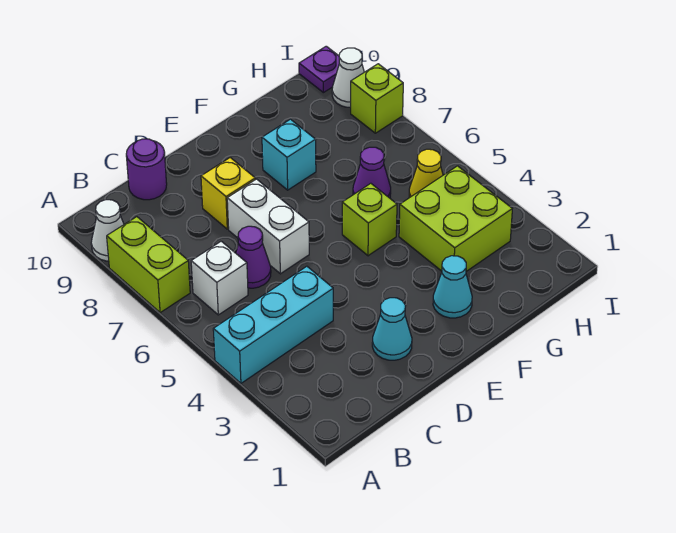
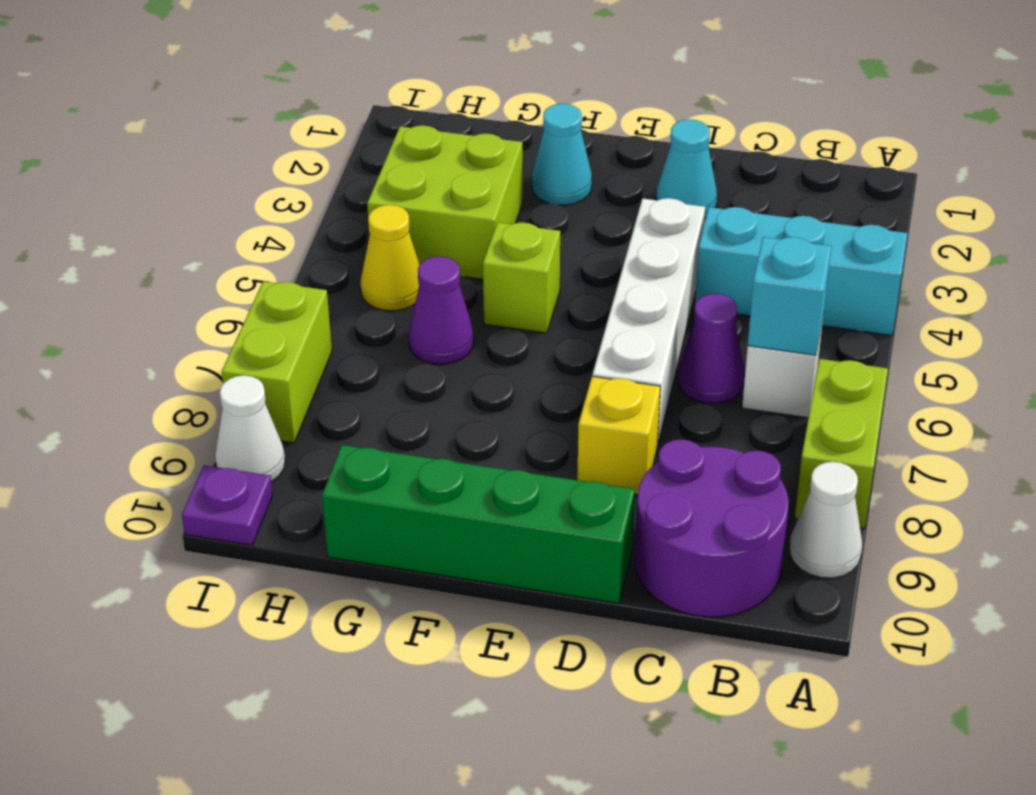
purple round brick C10 level 1 -> purple round brick B9:C10 level 1
white brick D6:D7 level 1 -> white brick D4:D7 level 1
none -> green brick D10:G10 level 1
cyan brick F8 level 1 -> cyan brick B6 level 2
lime brick I8 level 1 -> lime brick I7:I8 level 1

